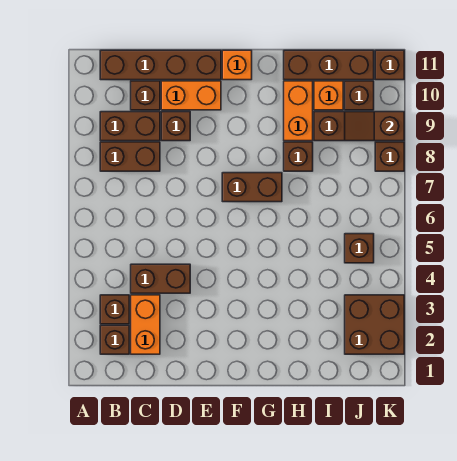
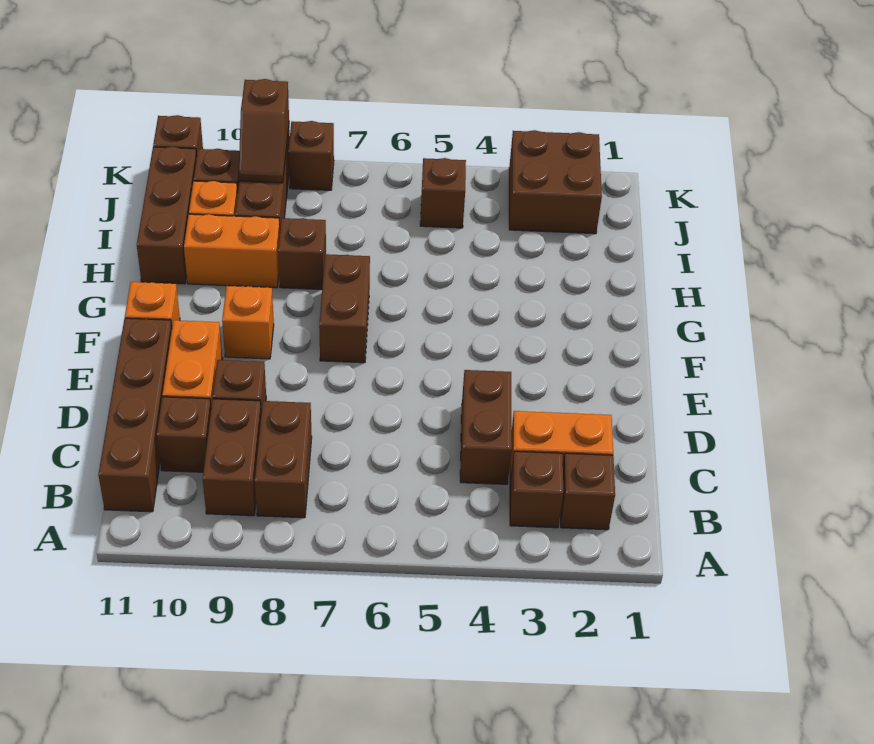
none -> orange brick F9 level 1

